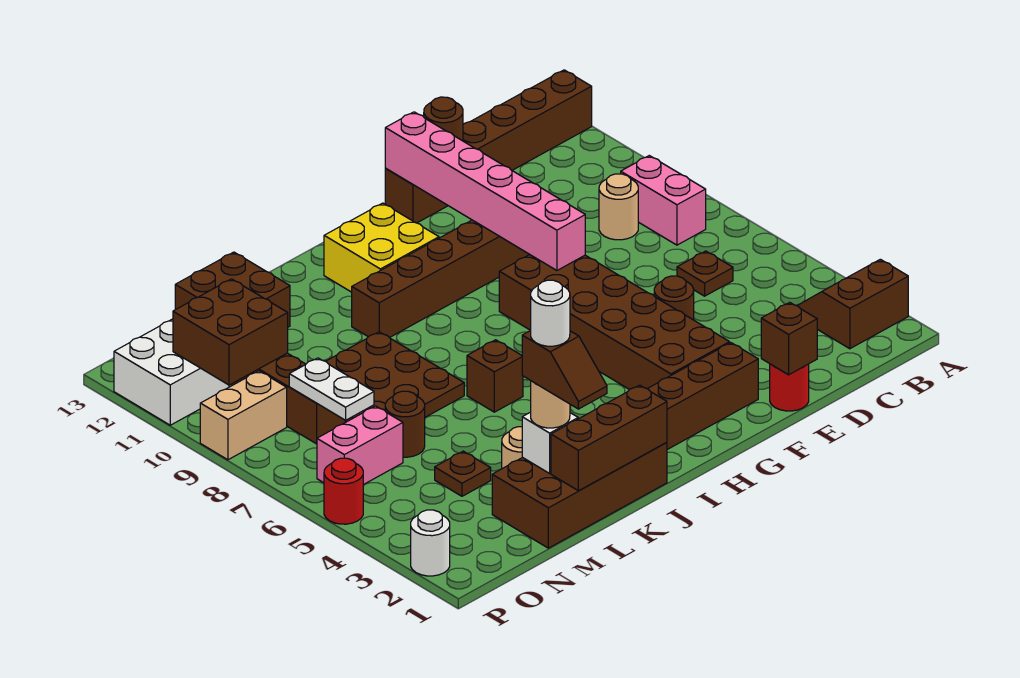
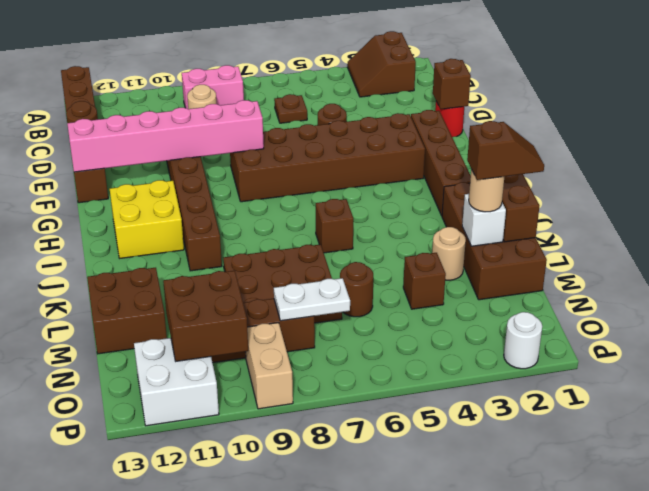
white round brick L2 level 5 -> none
brown plate M4 level 1 -> brown brick M4 level 1
pink brick N6:O6 level 1 -> none
red round brick P5 level 1 -> none

